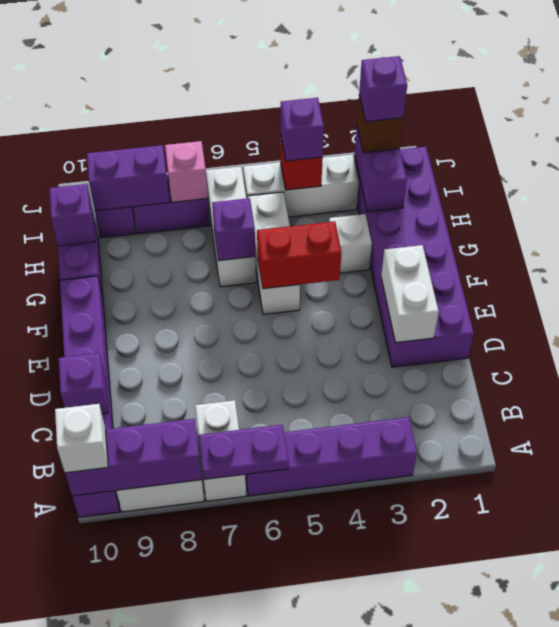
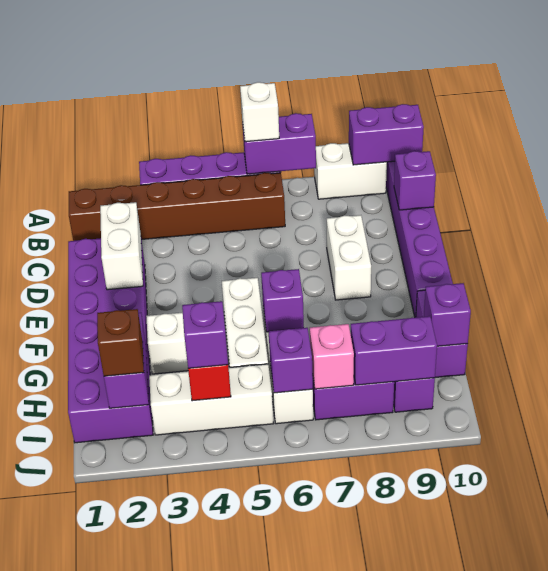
purple plate A6:A7 level 2 -> purple brick A6:A7 level 2
white brick A7:B7 level 1 -> white brick D8:E8 level 1
purple brick A8:A10 level 2 -> purple brick A9:A10 level 2
white brick A10 level 3 -> white brick A6 level 3
none -> brown brick B1:B6 level 1
red brick F4:F5 level 2 -> none
purple brick I2 level 4 -> purple brick I6 level 2

